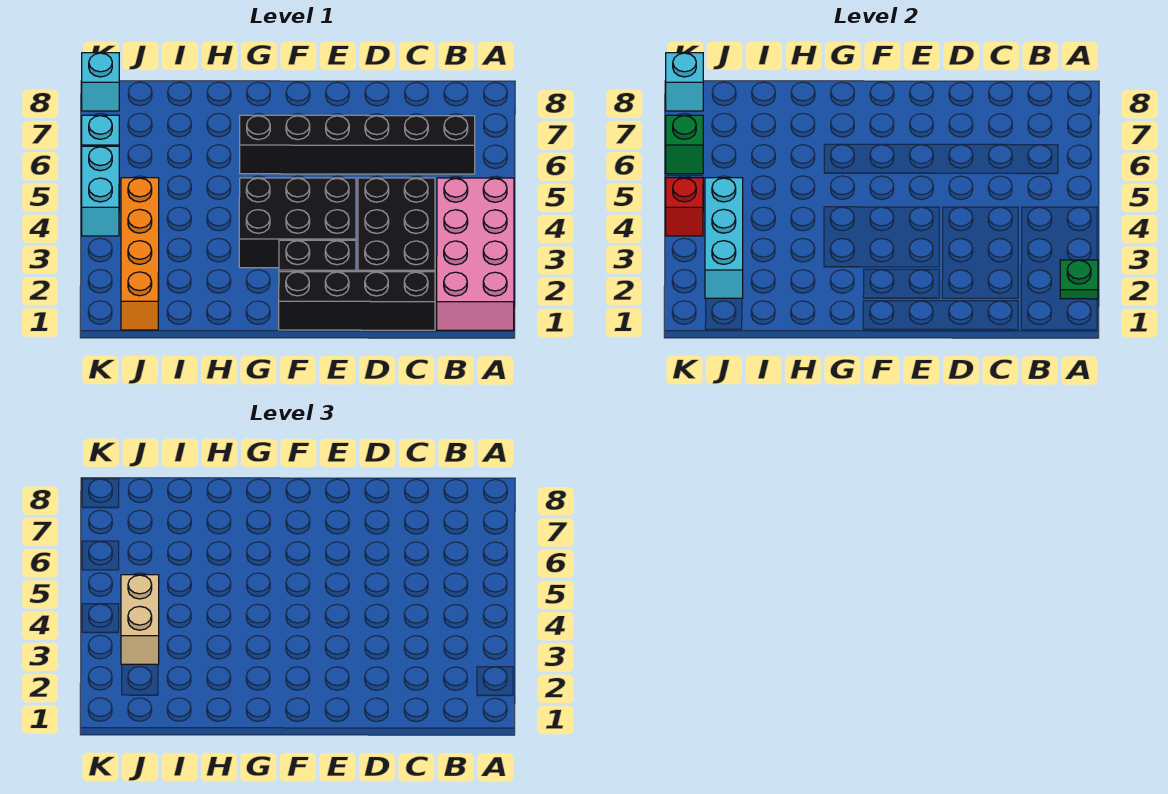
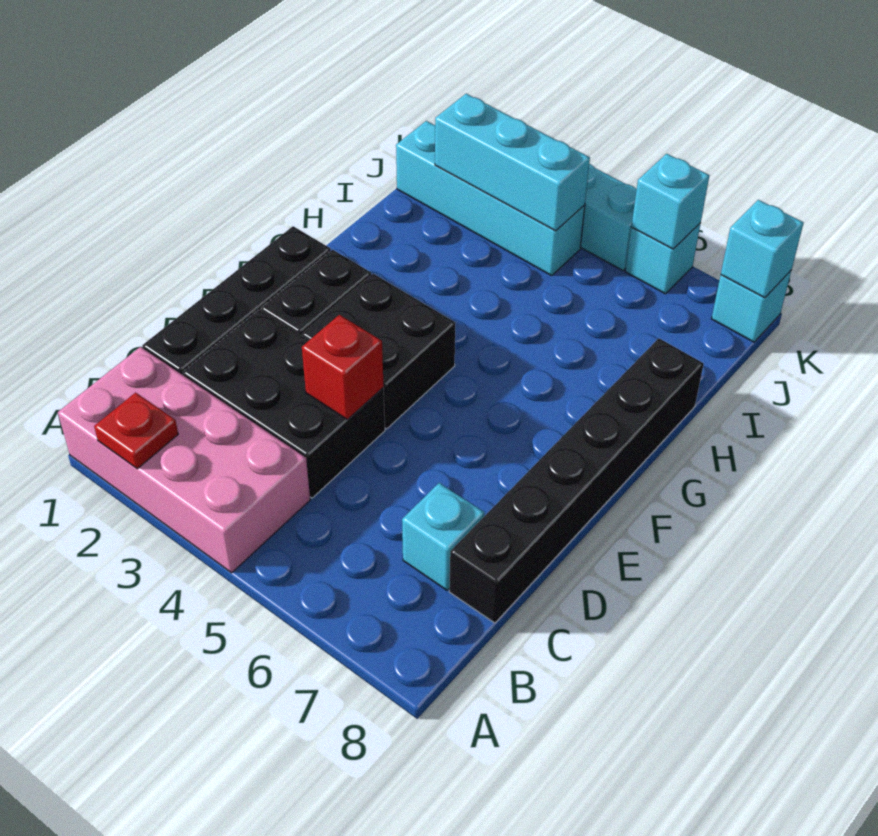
green plate A2 level 2 -> red plate A2 level 2
black brick B6:G6 level 1 -> black brick C8:H8 level 1
none -> cyan brick C7 level 1
black brick E3:G4 level 1 -> black brick E3:F4 level 1
orange brick J1:J4 level 1 -> cyan brick J1:J4 level 1
tan brick J3:J4 level 3 -> none
red brick K4 level 2 -> red brick D4 level 2
green brick K6 level 2 -> cyan brick K6 level 2

